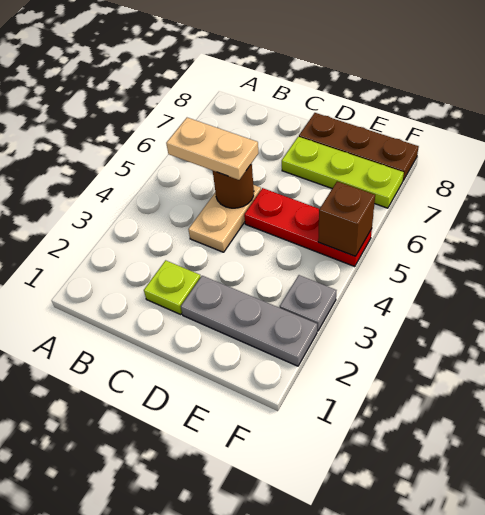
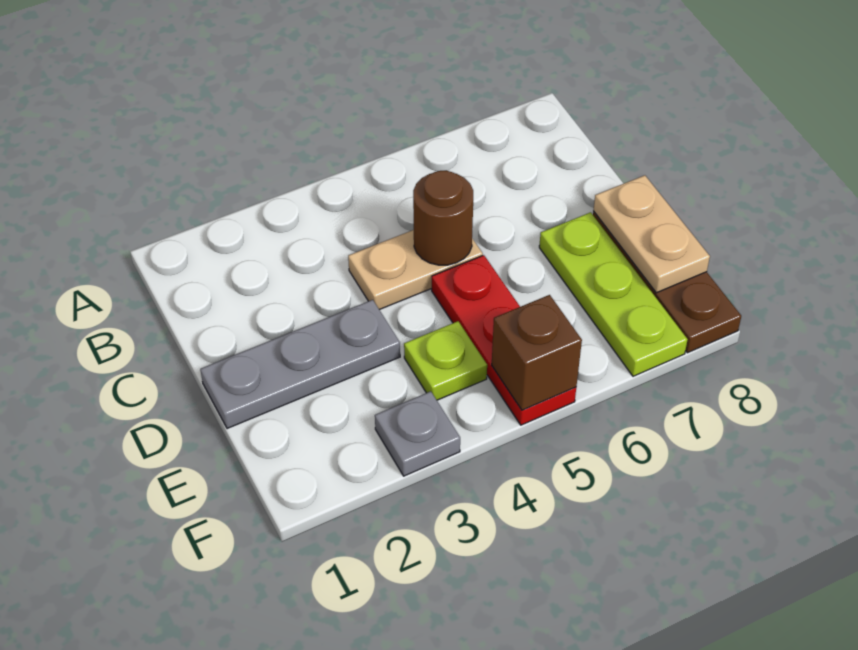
tan plate B5:C5 level 3 -> tan plate D8:E8 level 2
lime plate C2 level 1 -> lime plate E4 level 1
grey plate D2:F2 level 1 -> grey plate D1:D3 level 1

